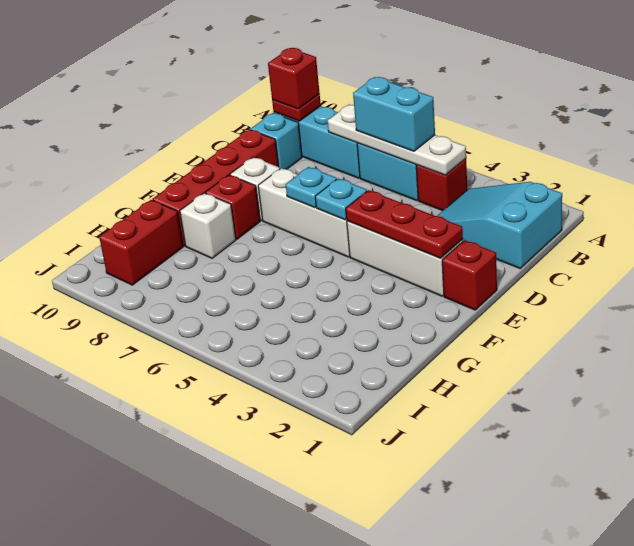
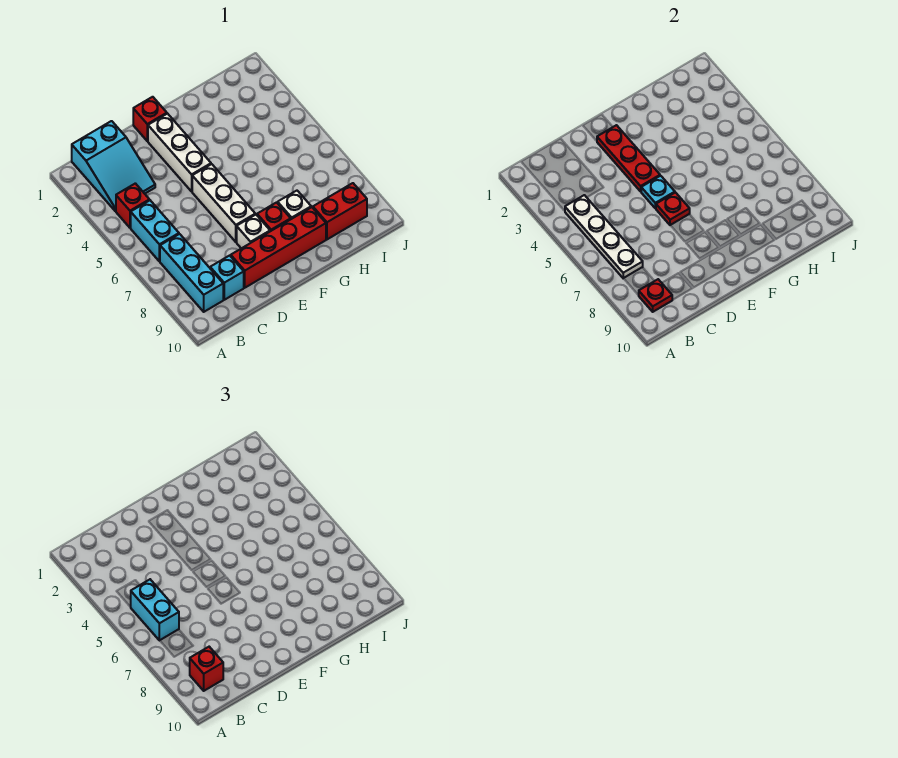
cyan plate E6 level 2 -> red plate E6 level 2

